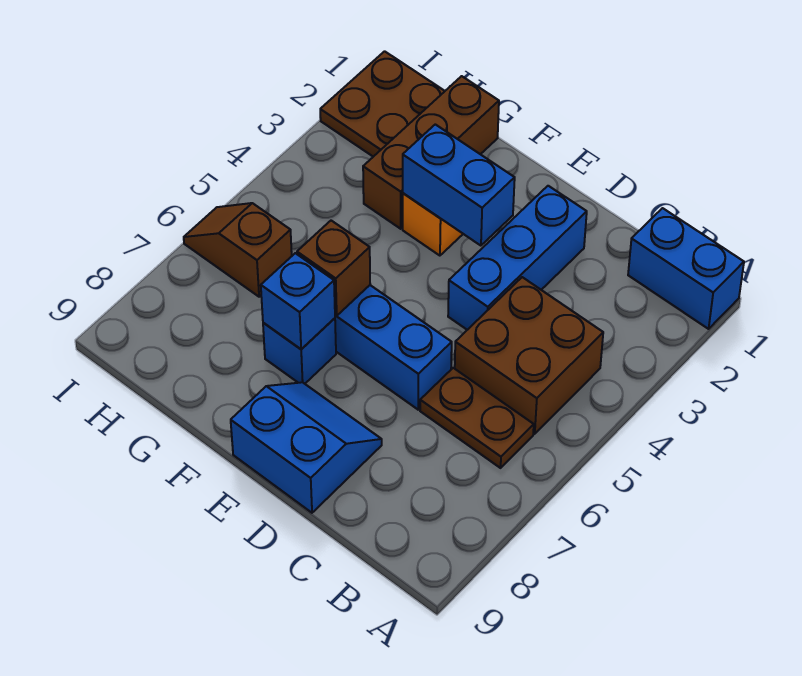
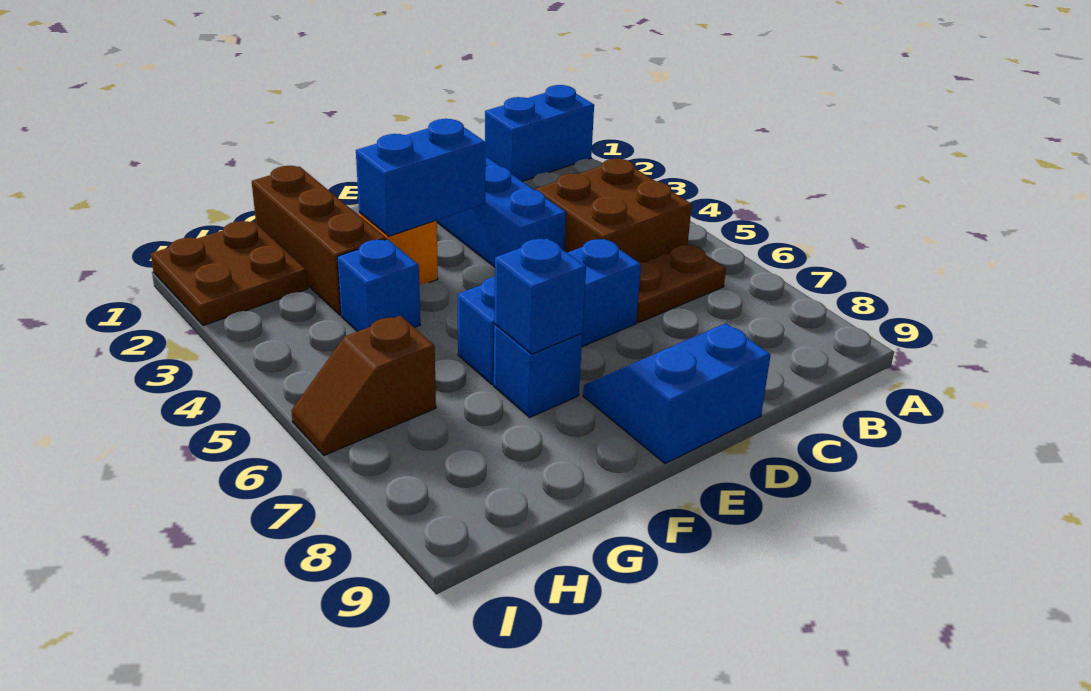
brown brick F6 level 2 -> none
none -> blue brick G4 level 1

